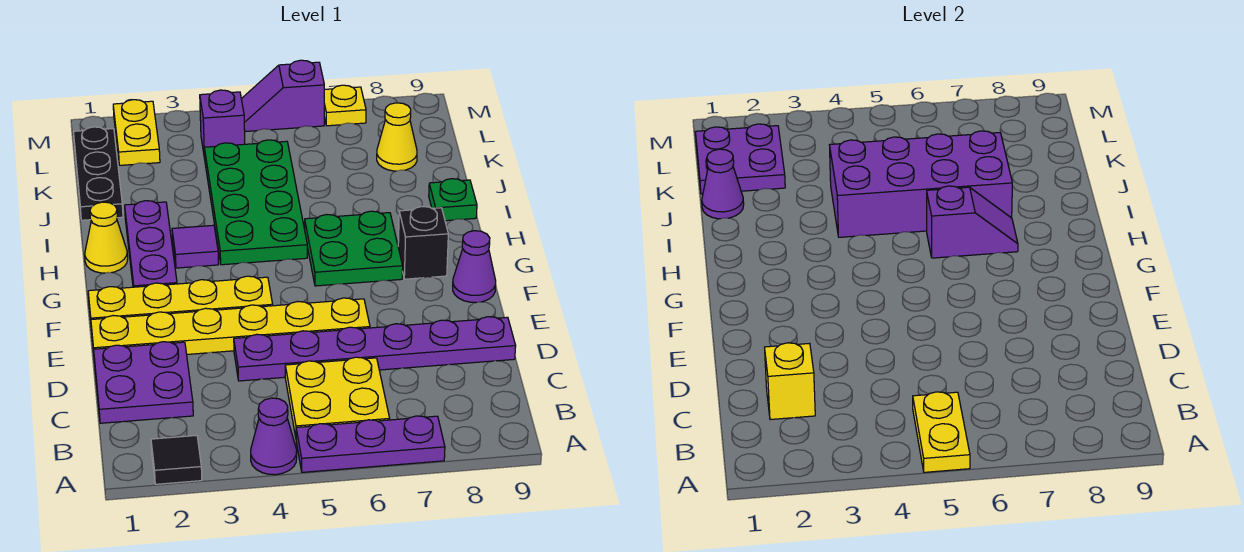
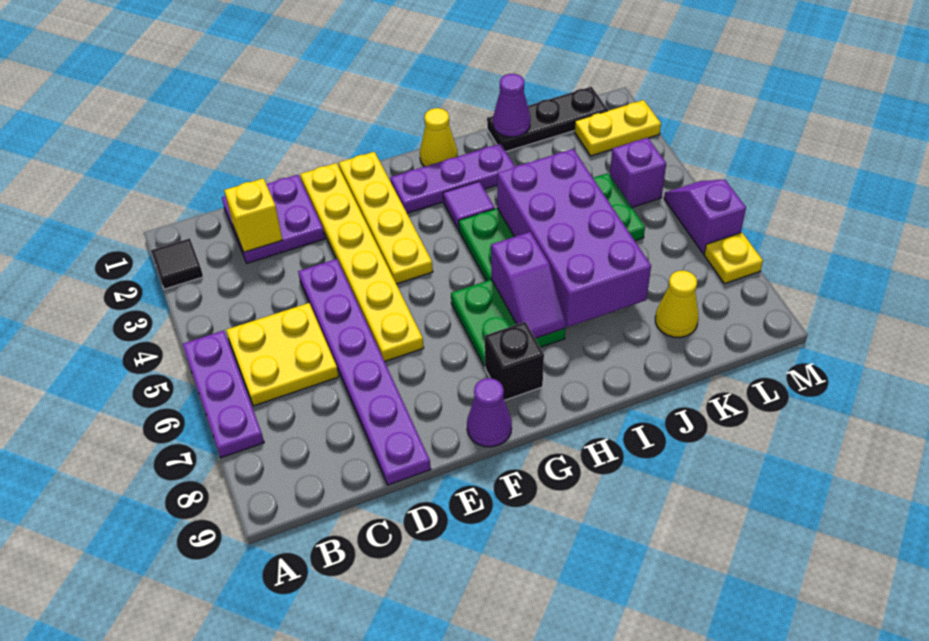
purple cone A4 level 1 -> none
yellow plate A5:B5 level 2 -> none
green plate I9 level 1 -> none
purple plate K1:L2 level 2 -> none

